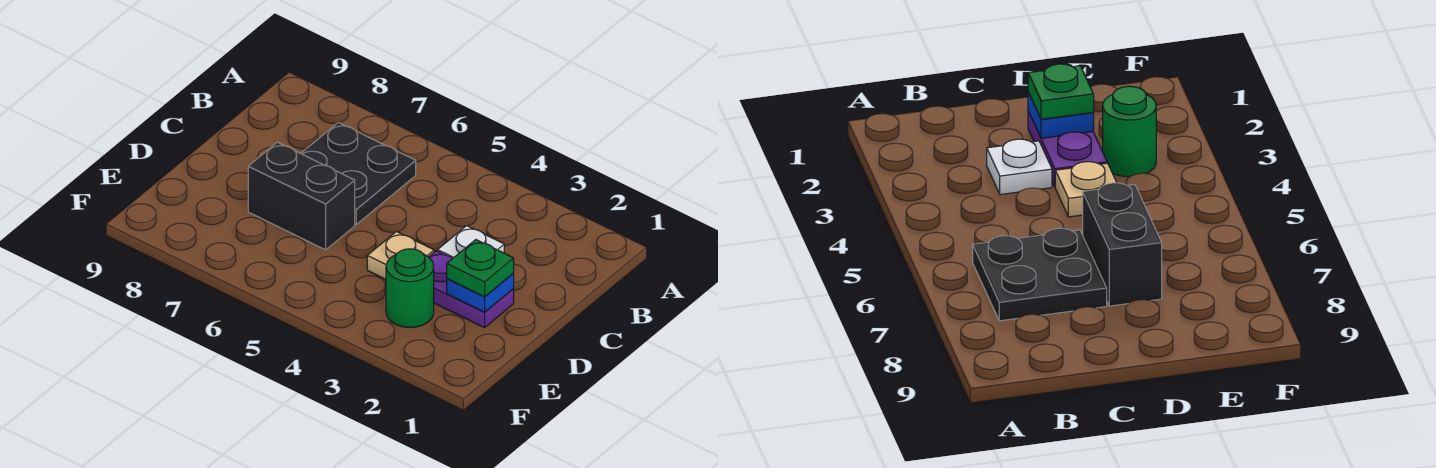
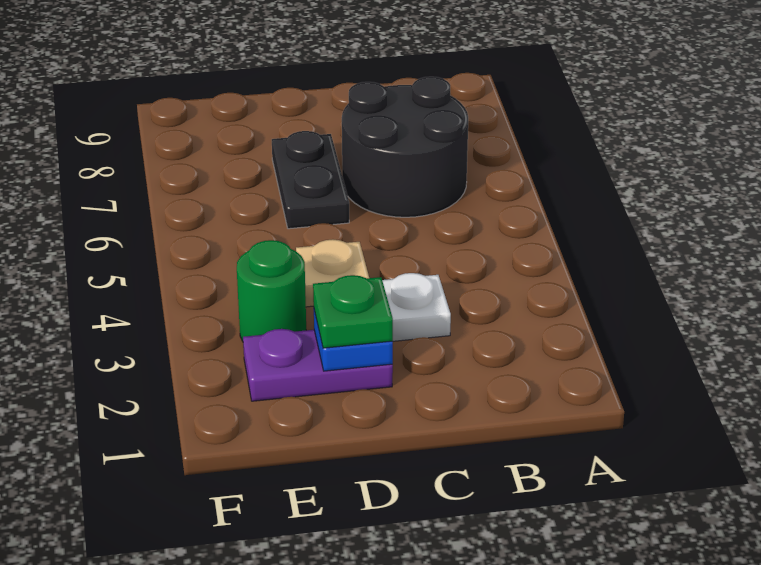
black plate B6:C7 level 1 -> black round brick B6:C7 level 1
purple plate D2:D3 level 1 -> purple plate D2:E2 level 1
black brick D6:D7 level 1 -> black plate D6:D7 level 1

